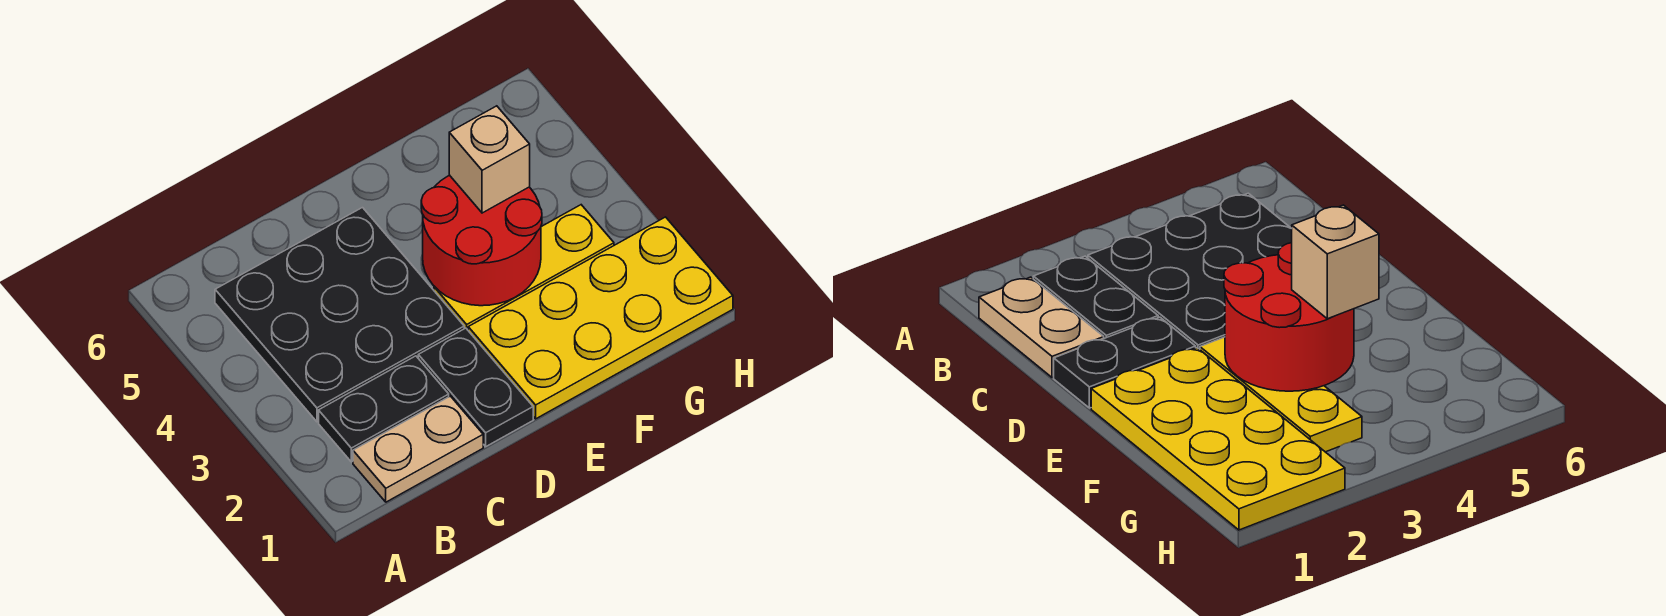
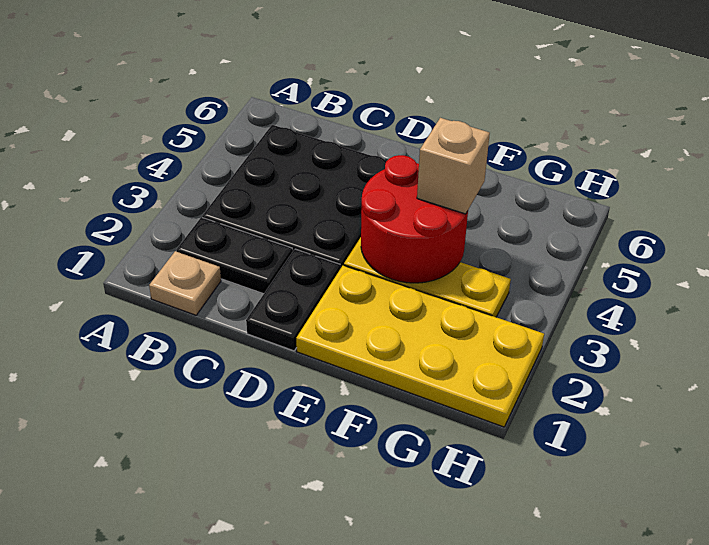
tan plate B1:C1 level 1 -> tan plate B1 level 1

